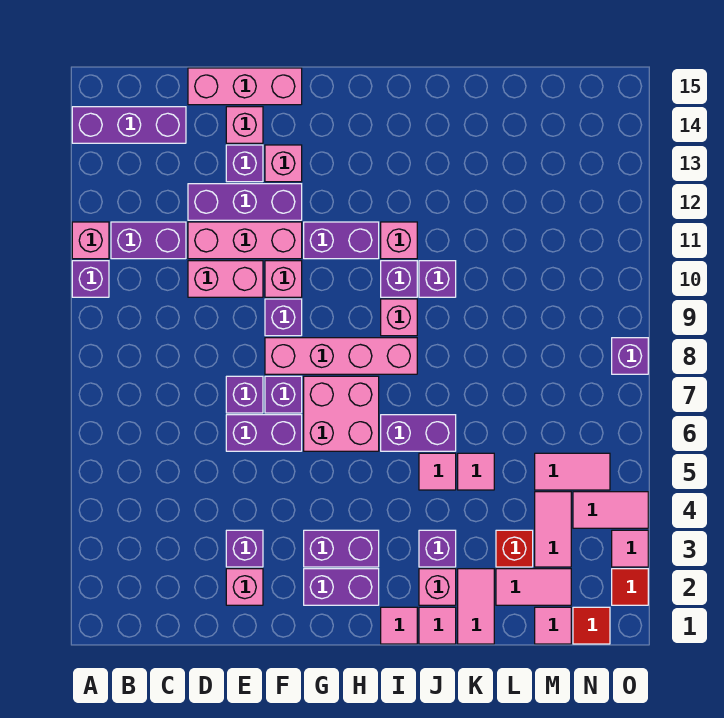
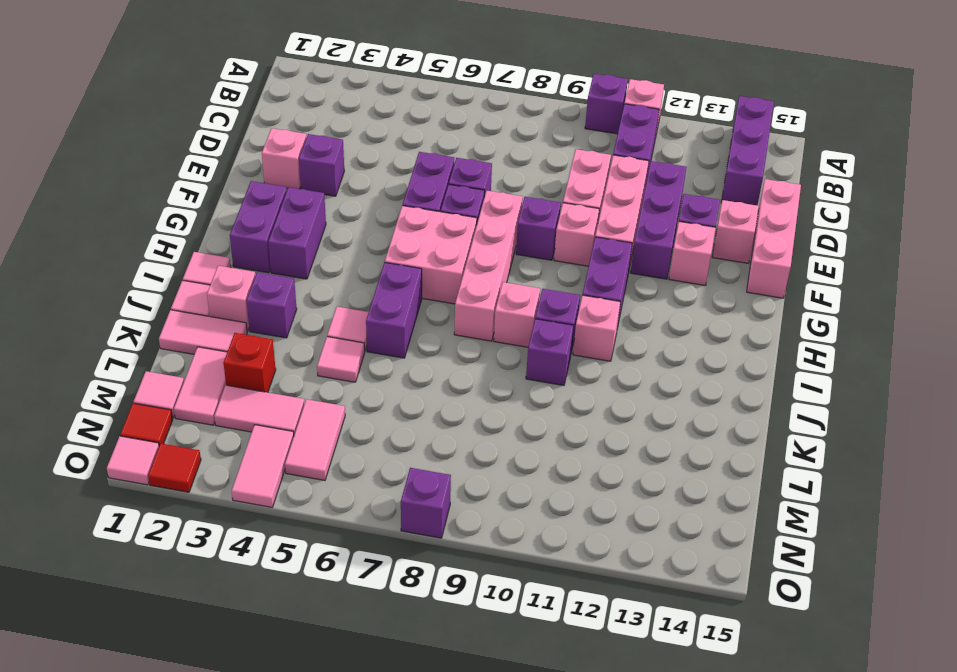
pink tile O3 level 1 -> pink tile O1 level 1

